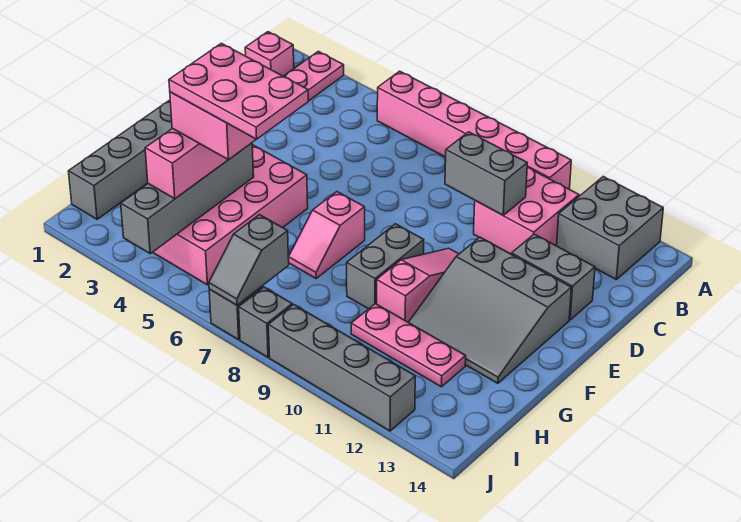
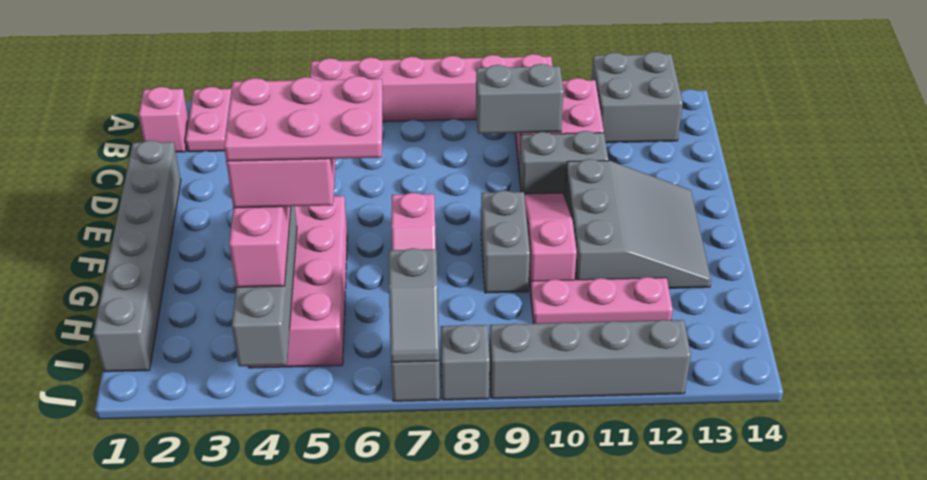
grey brick D12:D13 level 1 -> grey brick D10:D11 level 1
grey slope E11:G13 level 1 top E -> grey slope E11:G13 level 1 top 11

